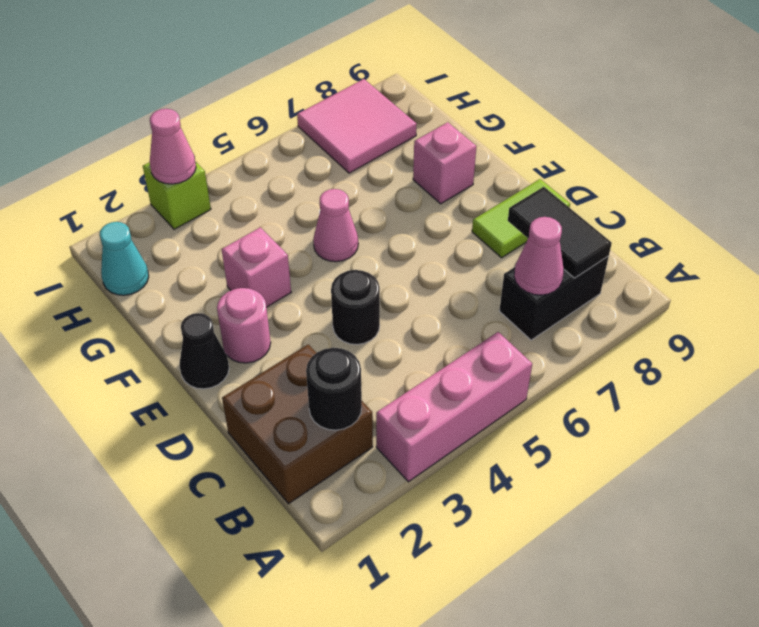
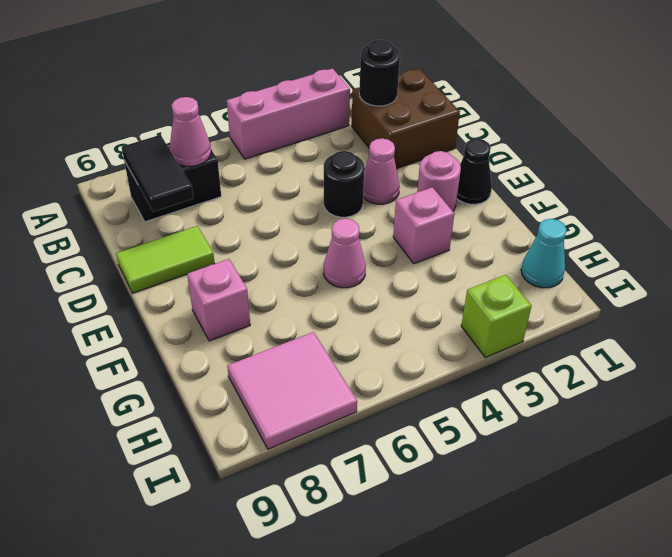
pink cone I3 level 2 -> pink cone D3 level 1

